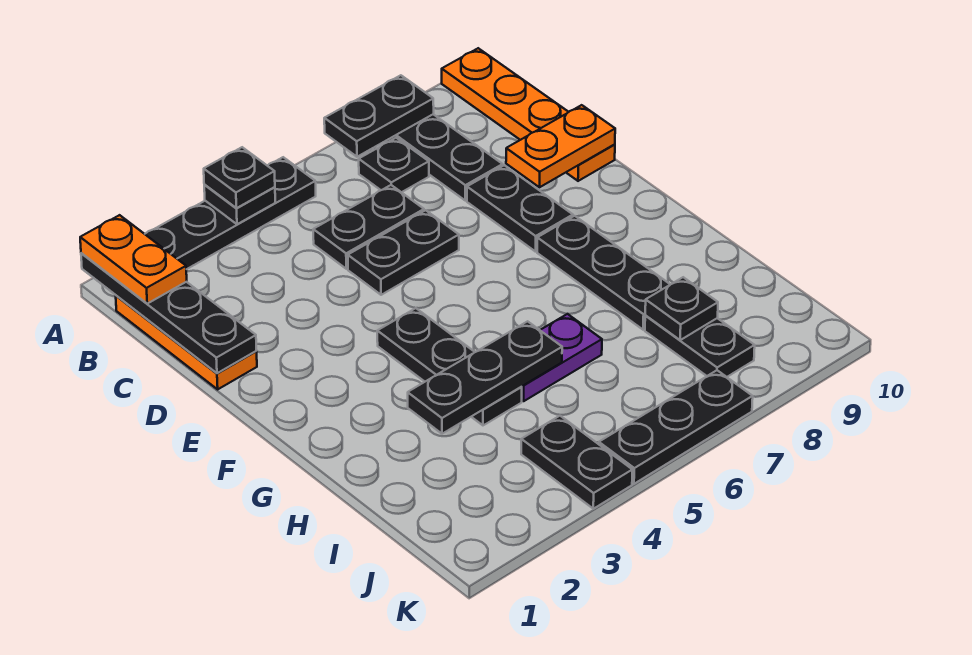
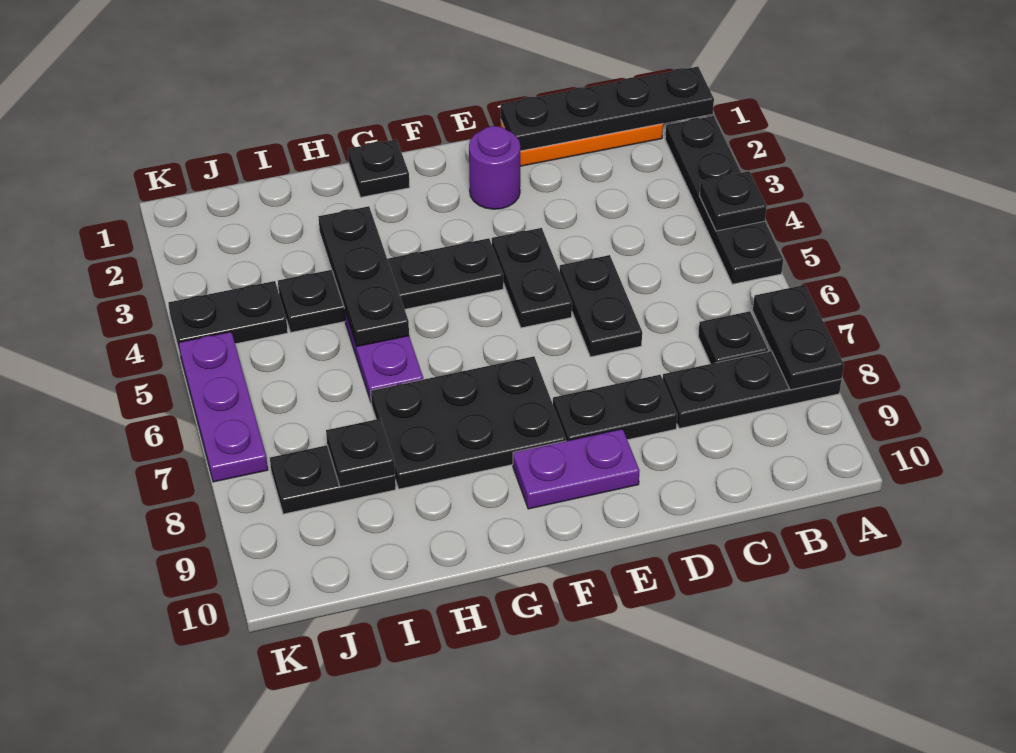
orange plate A1:B1 level 3 -> none
black plate A4 level 3 -> black plate G1 level 1
orange plate A10:D10 level 1 -> none
black plate C5:C6 level 1 -> black plate E4:E5 level 1
orange plate D9:D10 level 2 -> none
none -> purple round brick E2 level 1
none -> purple plate E9:F9 level 1
black plate F4:H4 level 1 -> black plate F4:I4 level 1
black plate F8:H8 level 1 -> black plate F7:H8 level 1
black plate K5:K7 level 1 -> purple plate K5:K7 level 1

